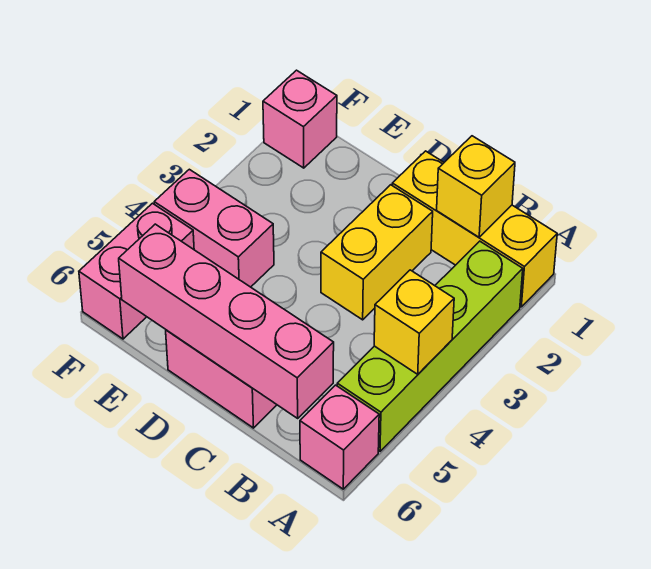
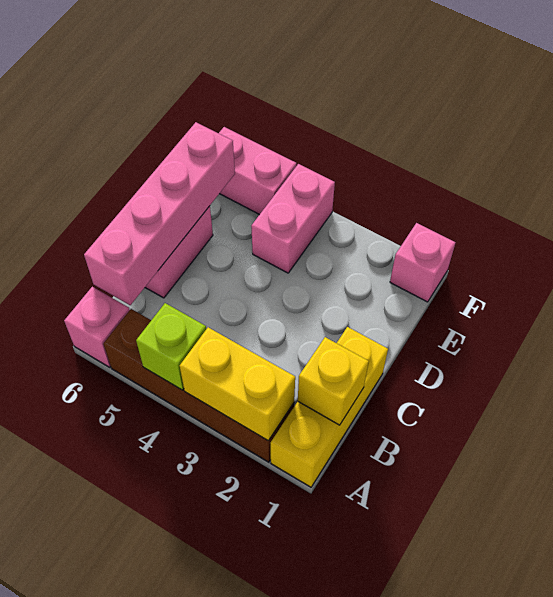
lime brick A2:A5 level 1 -> brown brick A2:A5 level 1
yellow brick A4 level 2 -> lime brick A4 level 2
yellow brick C2:C3 level 1 -> yellow brick A2:A3 level 2

